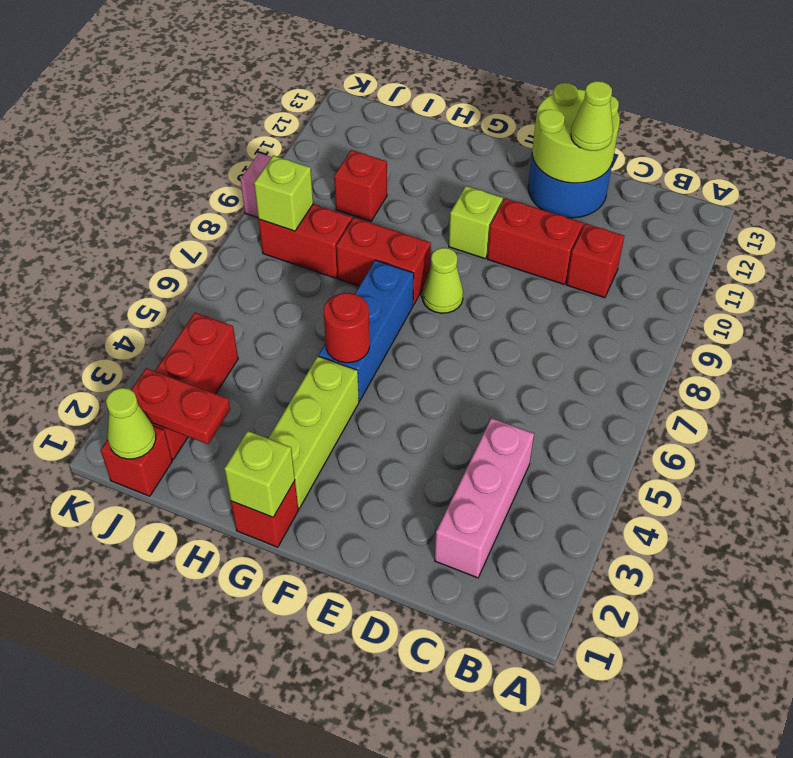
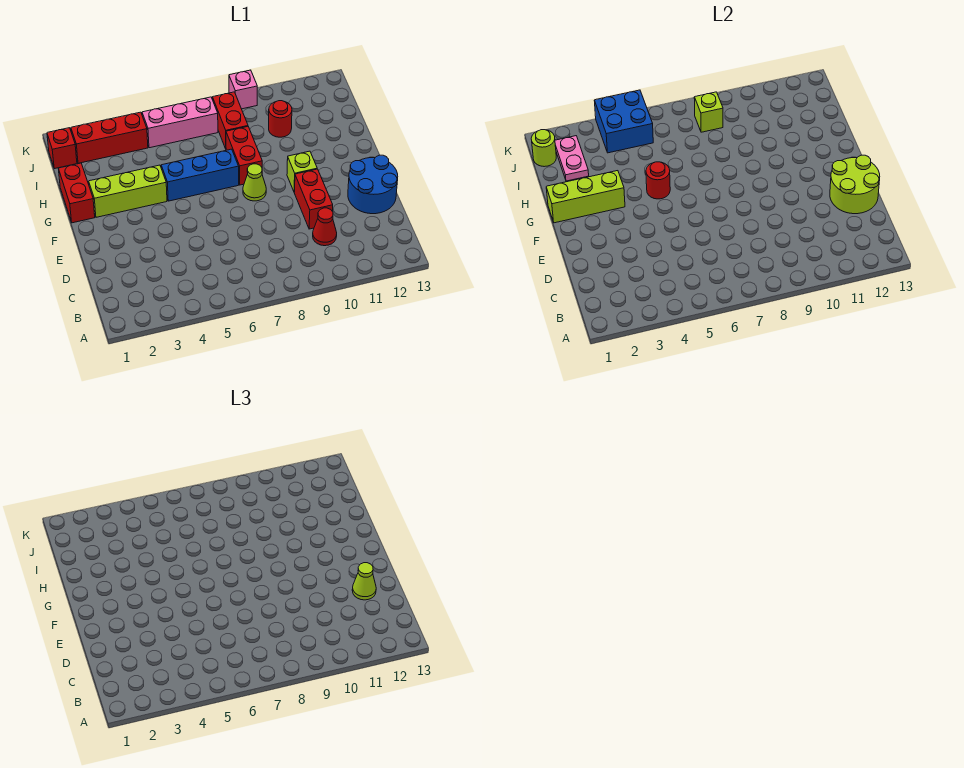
pink brick C2:C4 level 1 -> pink brick J5:J7 level 1
red brick C10 level 1 -> red cone C10 level 1
red brick G1 level 1 -> red brick G1:H1 level 1
lime brick G1 level 2 -> lime brick G1:G3 level 2
red plate I2:J2 level 2 -> pink plate I2:J2 level 2
red brick I10 level 1 -> red round brick I10 level 1
lime cone J1 level 2 -> lime round brick J1 level 2
none -> blue brick J4:K5 level 2

